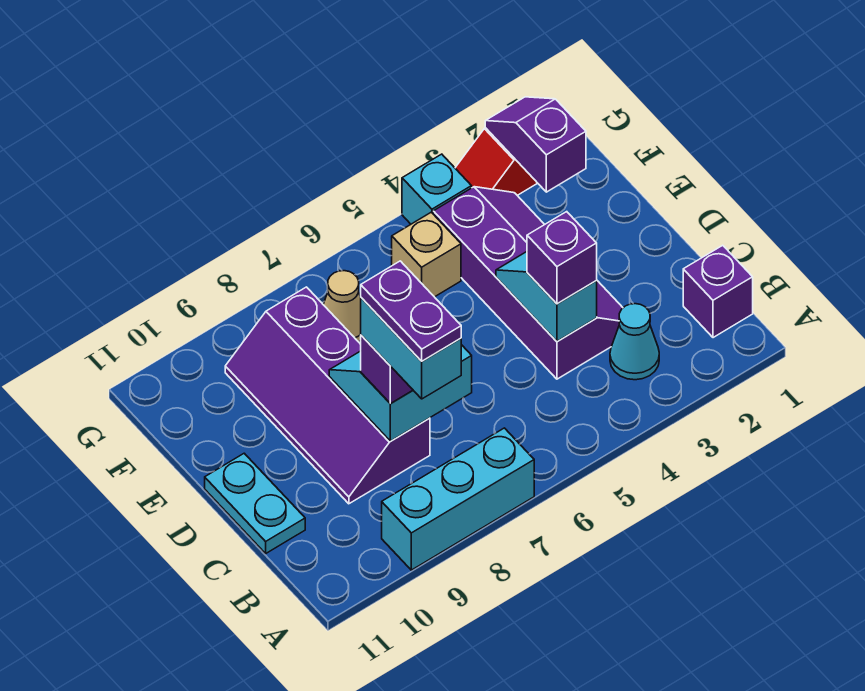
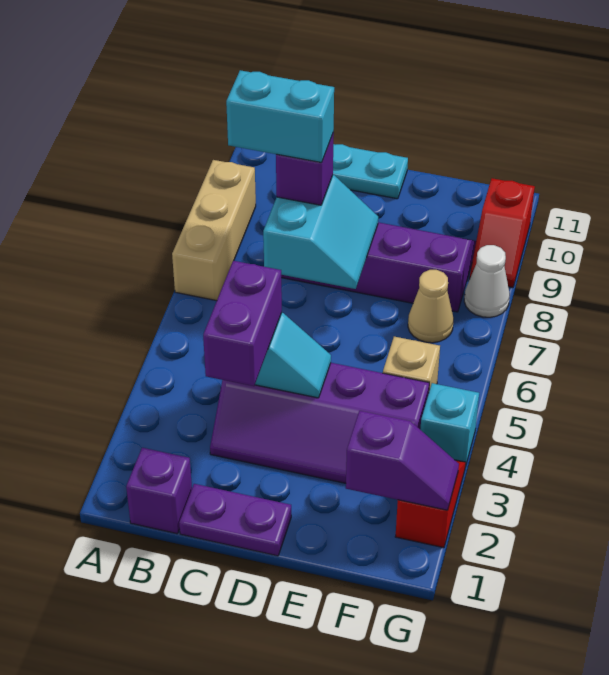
cyan brick A7:A9 level 1 -> tan brick A7:A9 level 1
cyan cone B3 level 1 -> none
purple plate B8:C8 level 5 -> purple plate C1:D1 level 1
purple brick C4 level 3 -> purple brick C3:C4 level 3
none -> white cone G8 level 1
none -> red slope G9:G10 level 1 top 10

